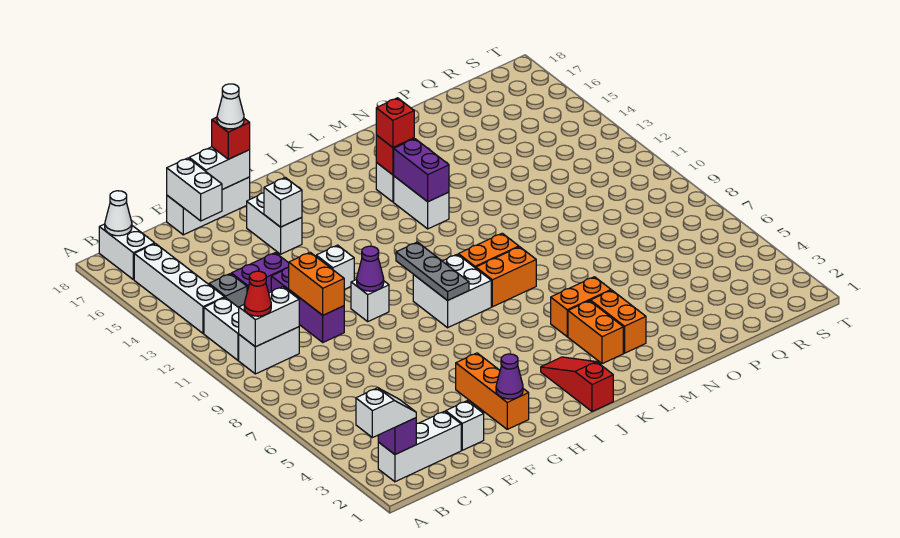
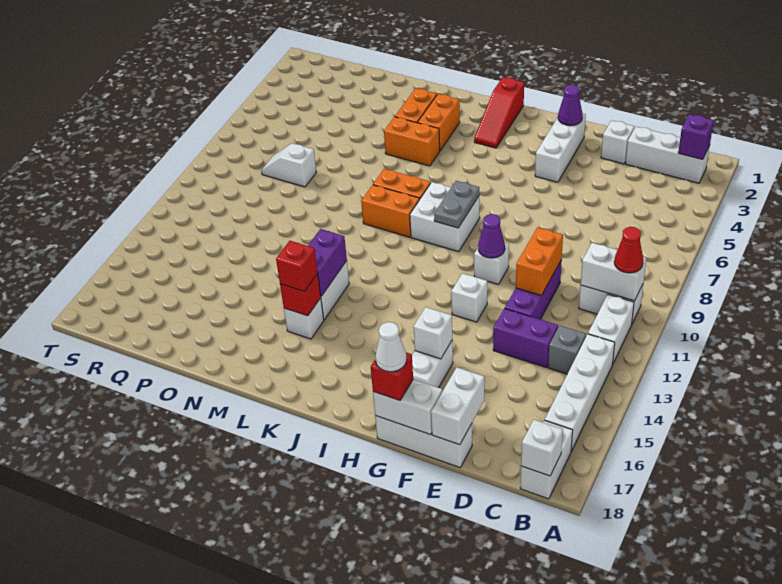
white slope A2:B2 level 3 top A -> white slope P8:Q8 level 1 top P
white cone B18 level 2 -> white brick B18 level 2
orange brick G2:G4 level 1 -> white brick G2:G4 level 1
grey plate I8:I10 level 2 -> grey plate I8:I9 level 2

